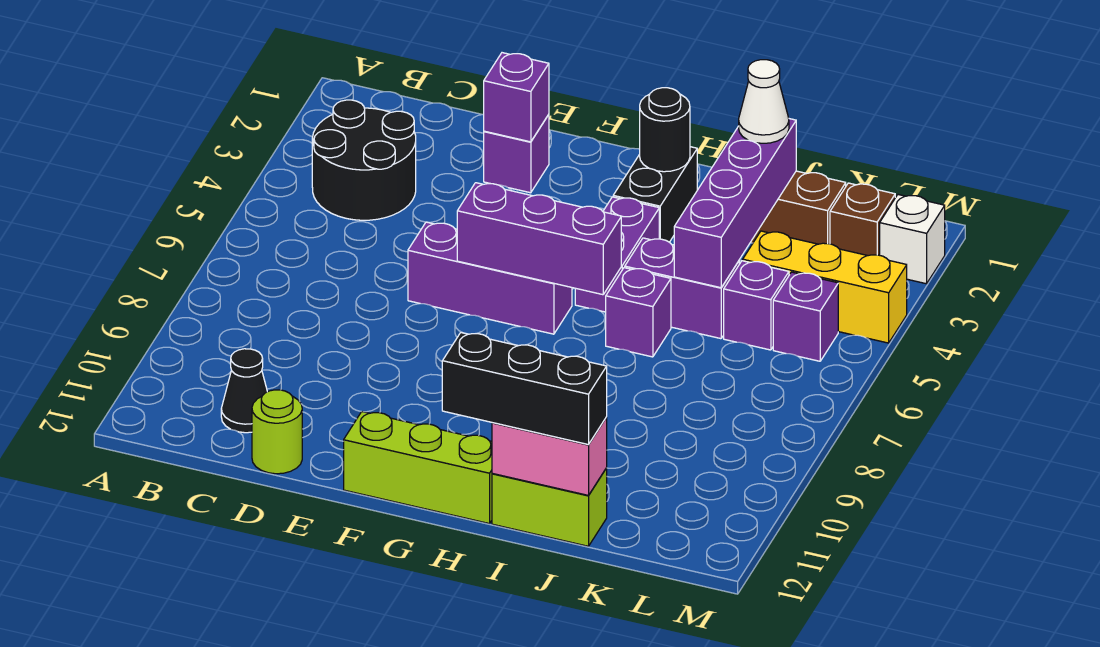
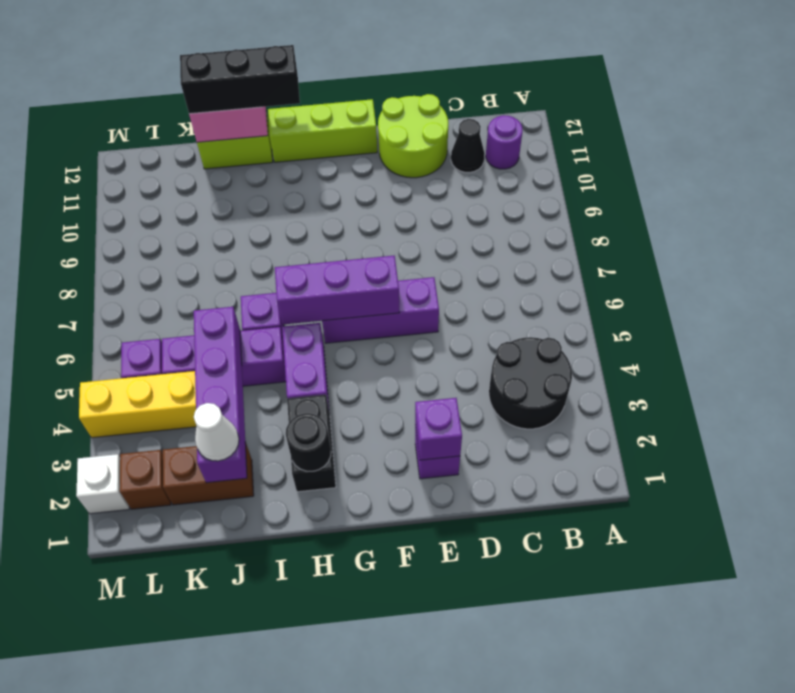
none -> purple round brick B11 level 1
lime round brick D12 level 1 -> lime round brick D11:E12 level 1

